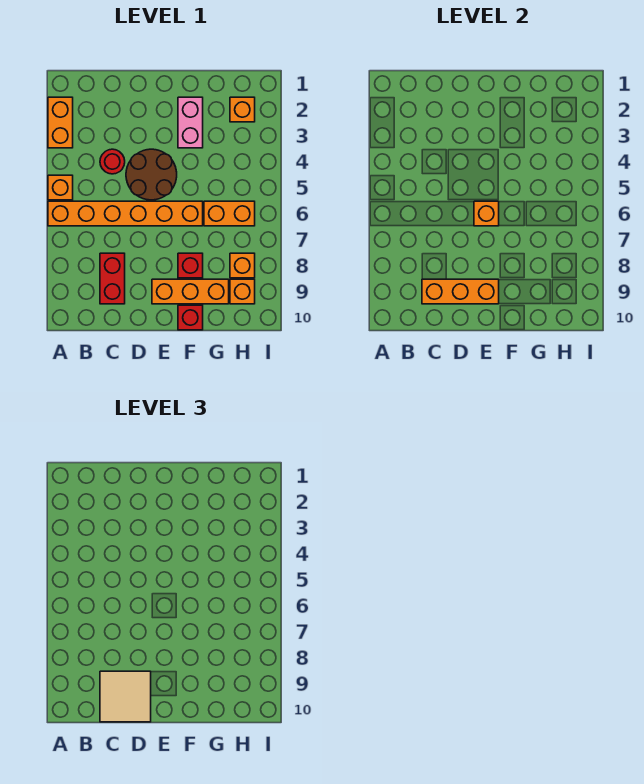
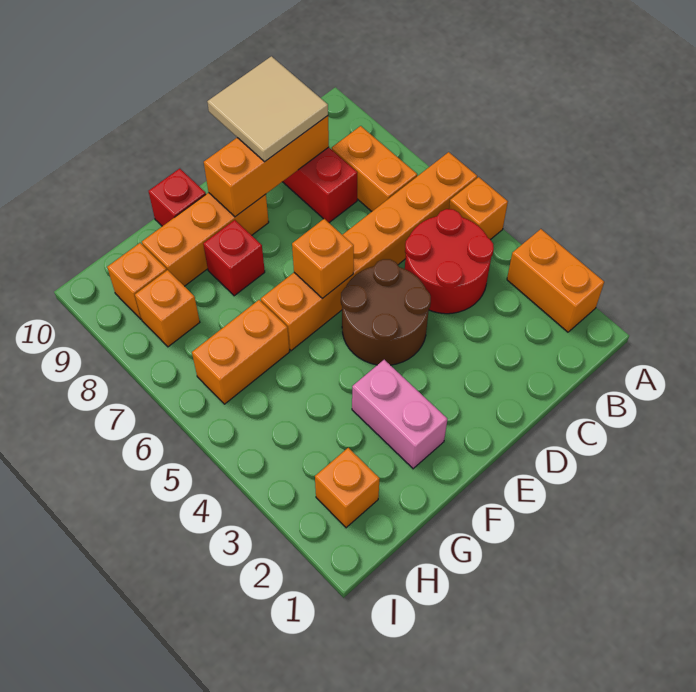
none -> orange brick B7:B8 level 1
red round brick C4 level 1 -> red round brick B4:C5 level 1

